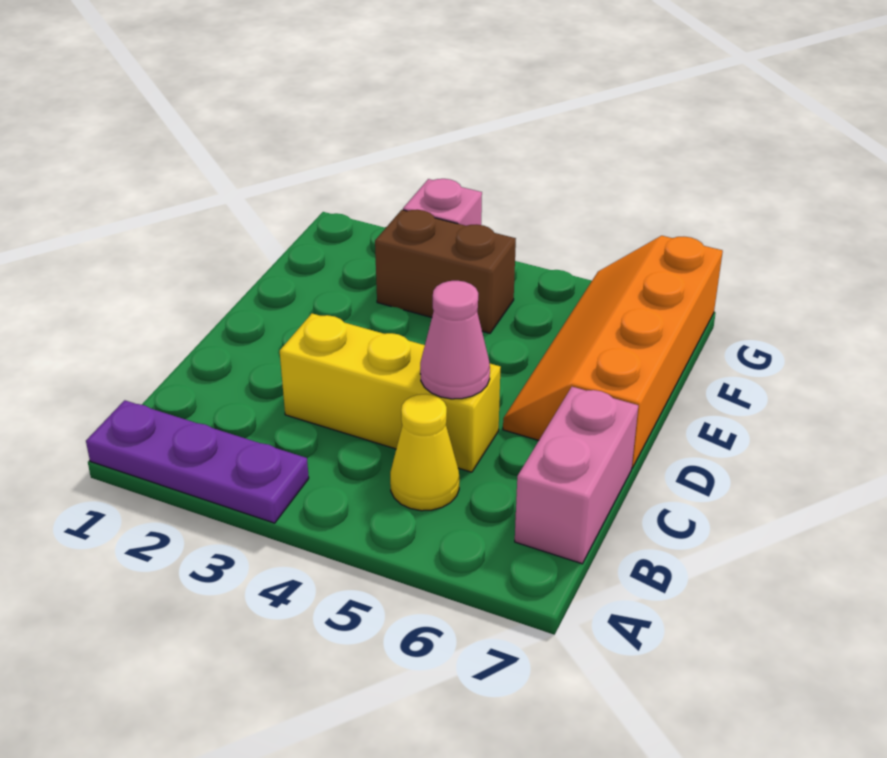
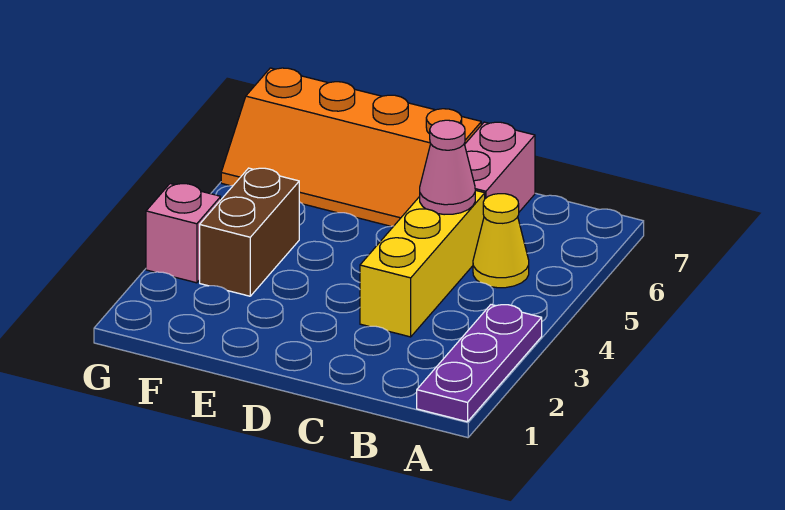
pink brick B7:C7 level 1 -> pink brick C6:C7 level 1

